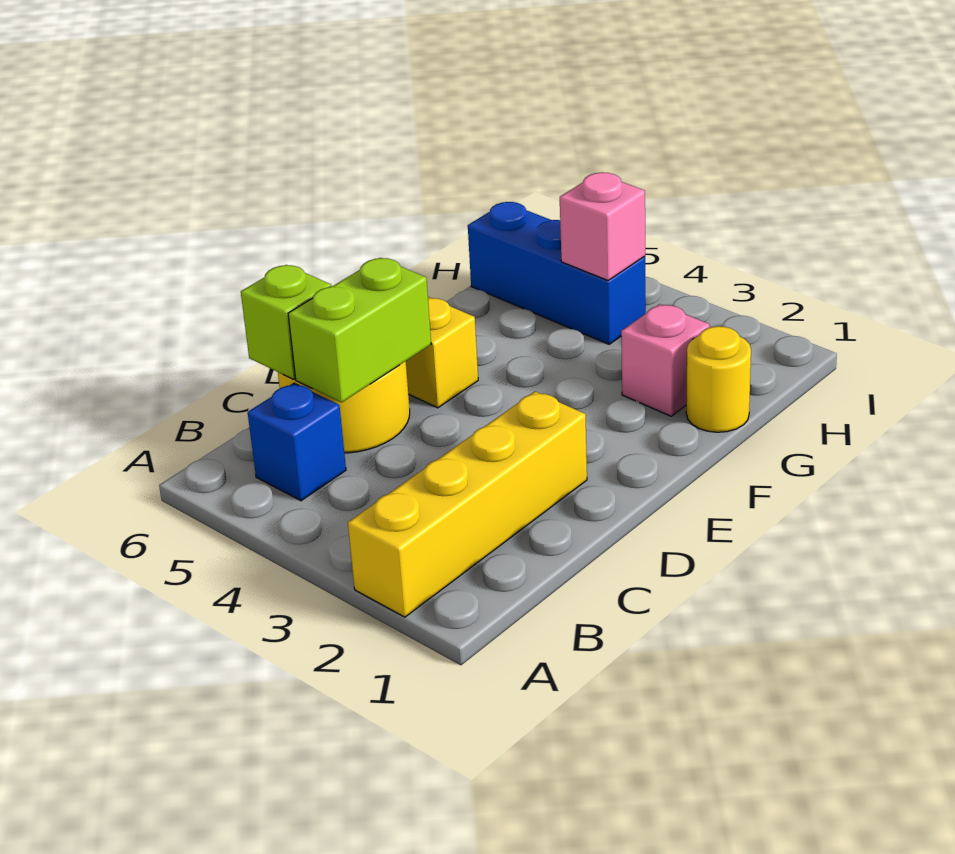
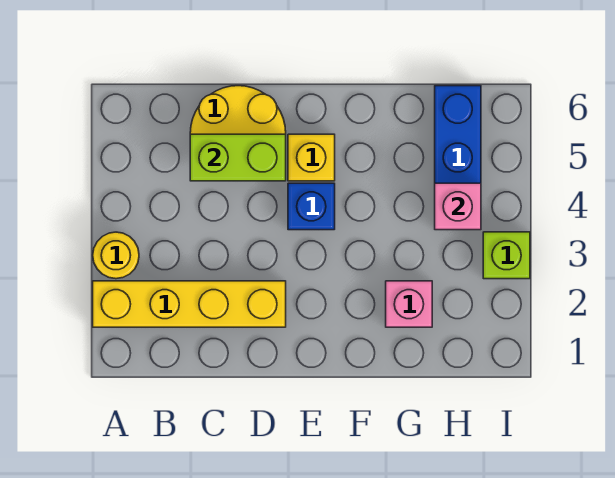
blue brick B5 level 1 -> blue brick E4 level 1
lime brick C6 level 2 -> lime brick I3 level 1
yellow round brick G1 level 1 -> yellow round brick A3 level 1

